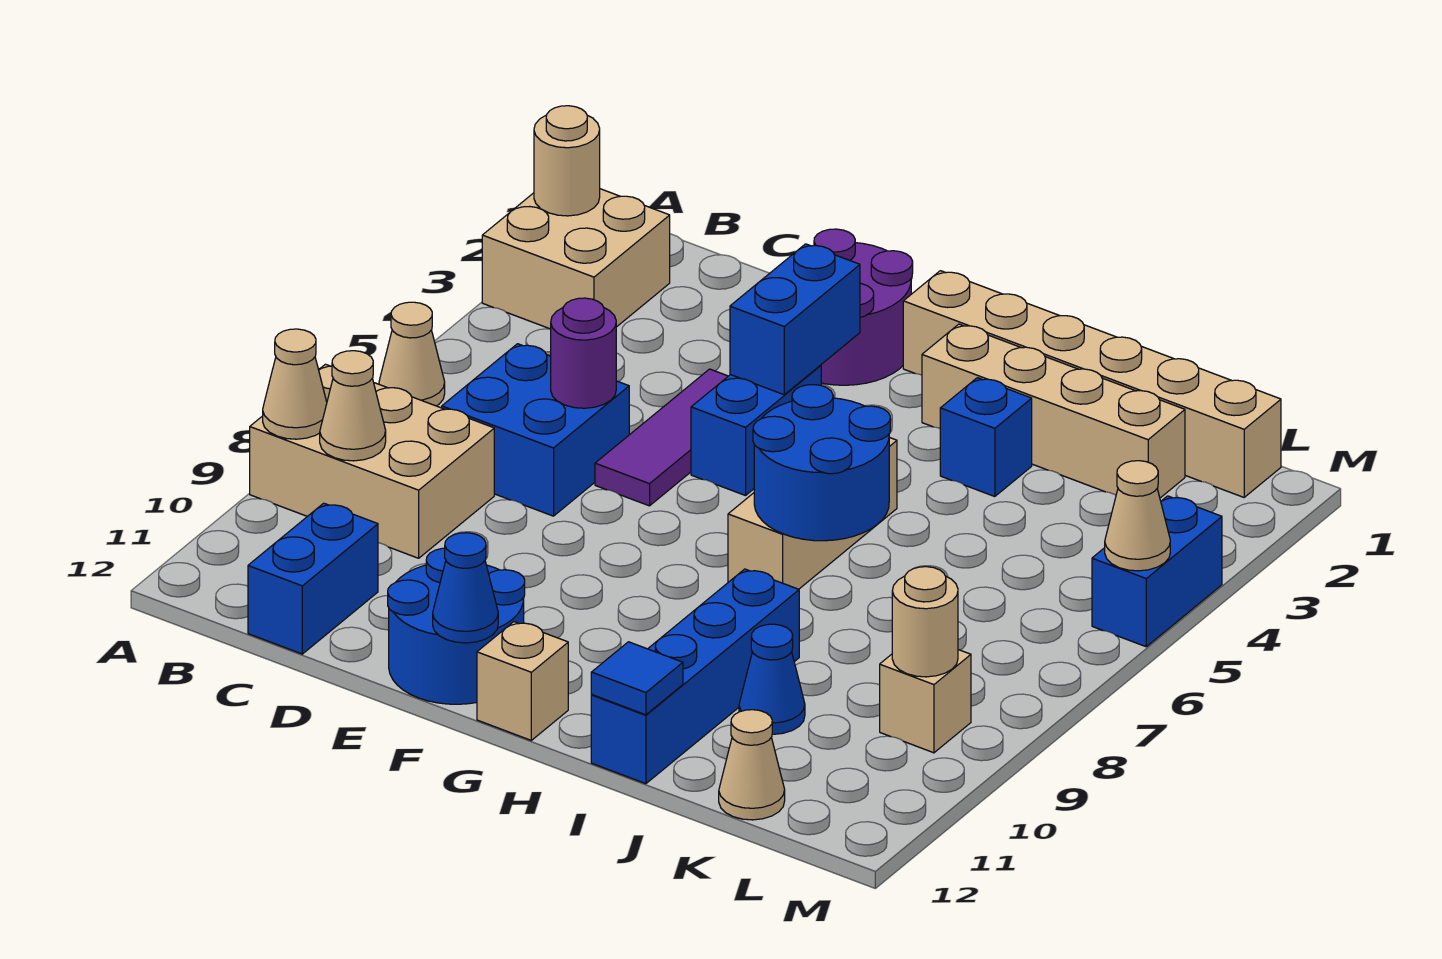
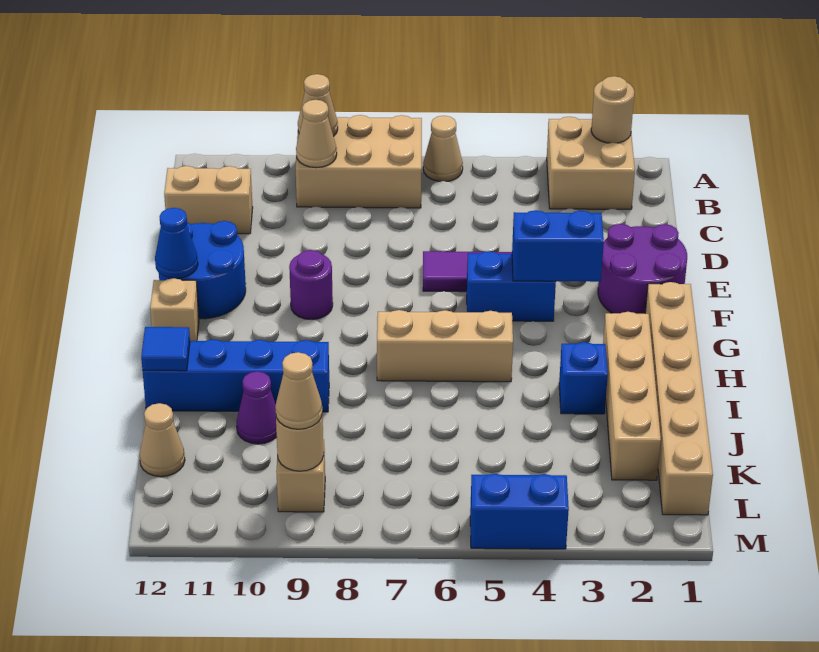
tan brick A8:C9 level 1 -> tan brick A7:B9 level 1
blue brick C6:D7 level 1 -> none
blue brick C11:C12 level 1 -> tan brick C11:C12 level 1
purple round brick D6 level 2 -> purple round brick F9 level 1
blue round brick H6:I7 level 2 -> none
blue cone J10 level 1 -> purple cone J10 level 1
tan cone M5 level 2 -> tan cone L9 level 3

